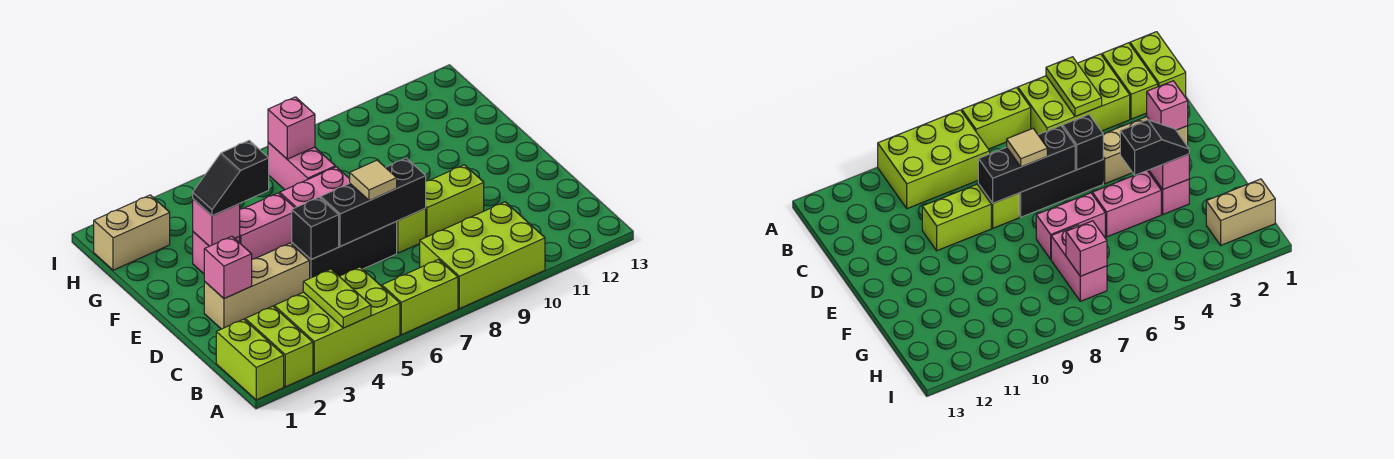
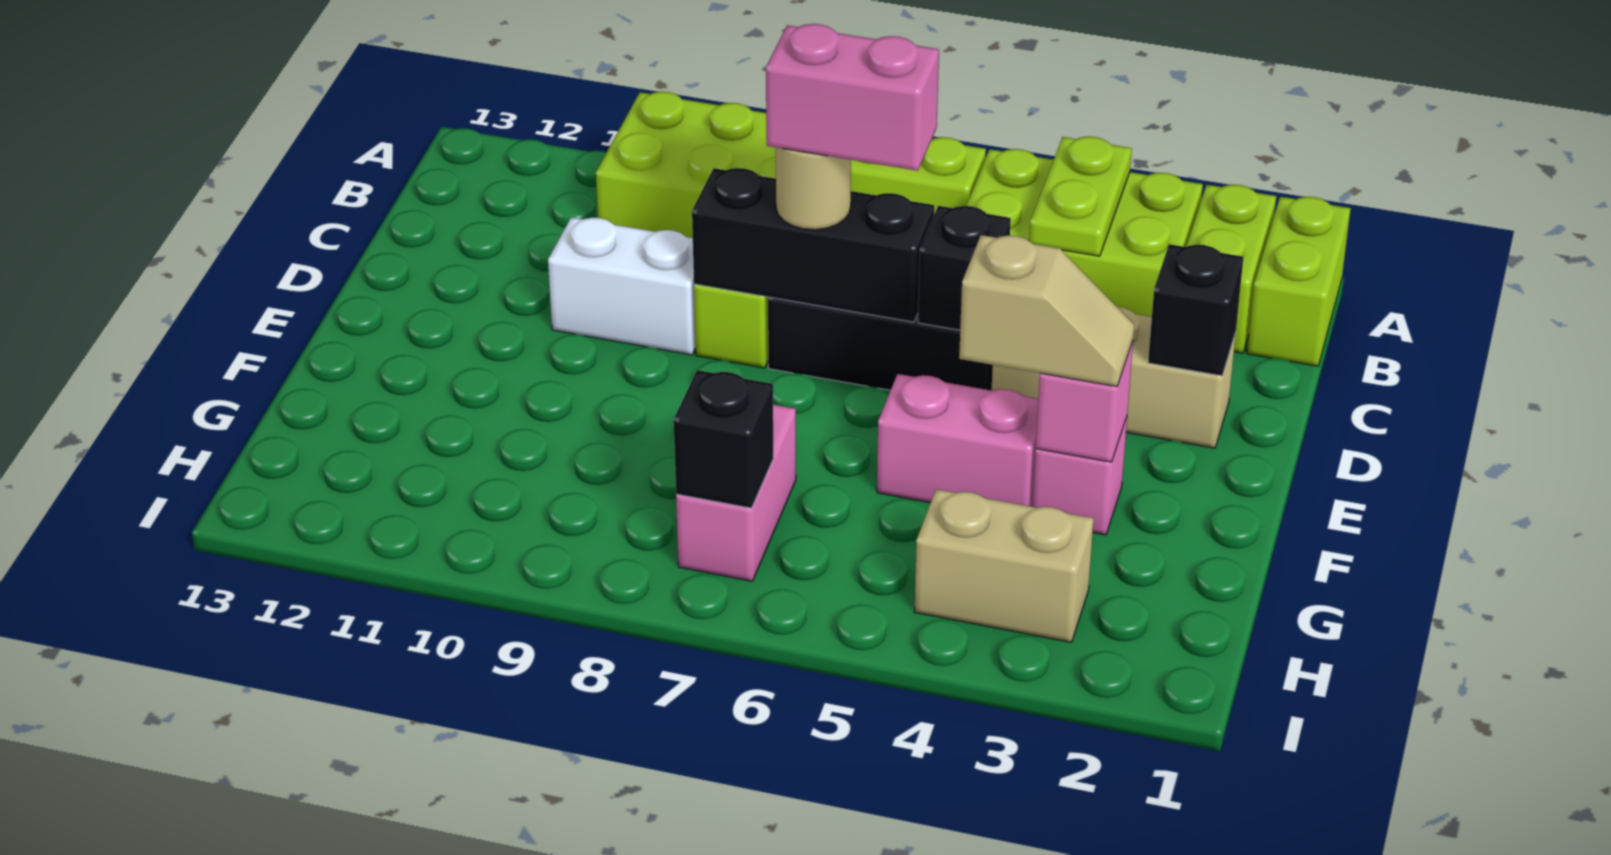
pink brick D2 level 2 -> black brick D2 level 2
tan tile D7 level 3 -> tan round brick D7 level 3
lime brick D9:D10 level 1 -> white brick D9:D10 level 1
black slope F3:F4 level 3 top 4 -> tan slope F3:F4 level 3 top 4
pink brick F6:F7 level 1 -> pink brick D6:D7 level 4
tan brick H1:H2 level 1 -> tan brick H3:H4 level 1
pink brick H7 level 2 -> black brick H7 level 2

